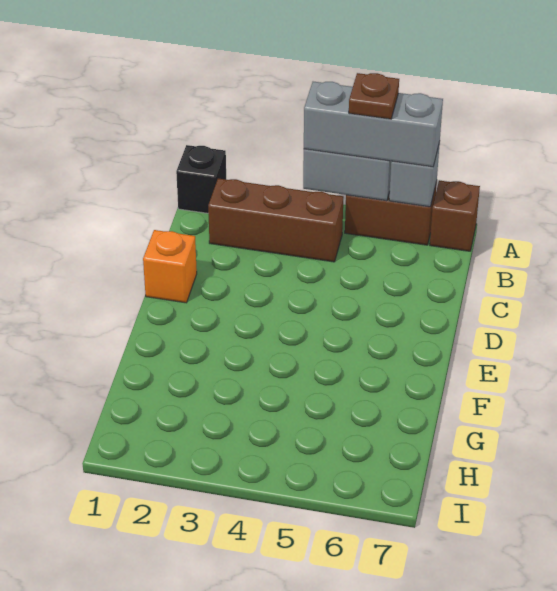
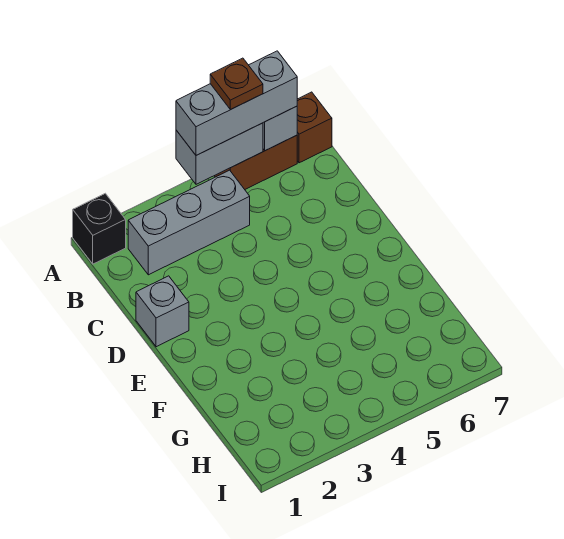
brown brick B2:B4 level 1 -> grey brick B2:B4 level 1
orange brick D1 level 1 -> grey brick D1 level 1

